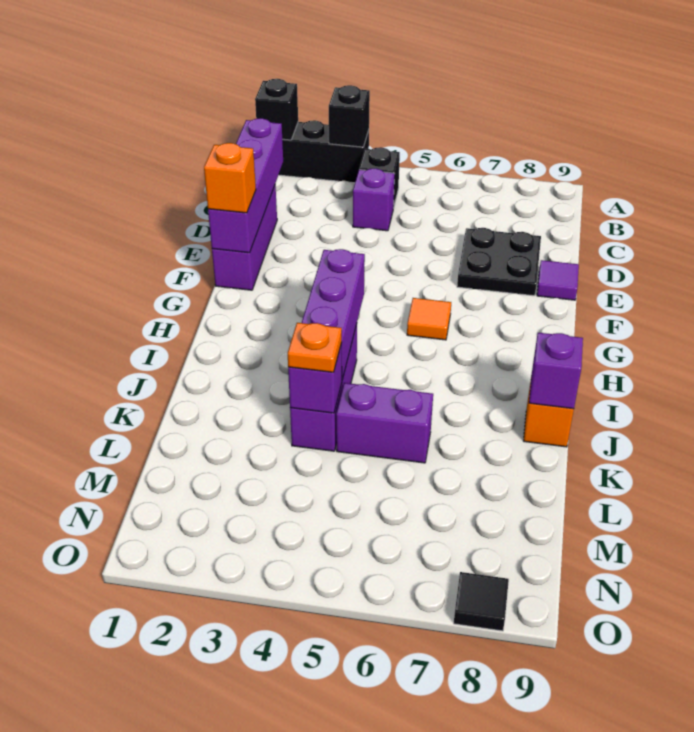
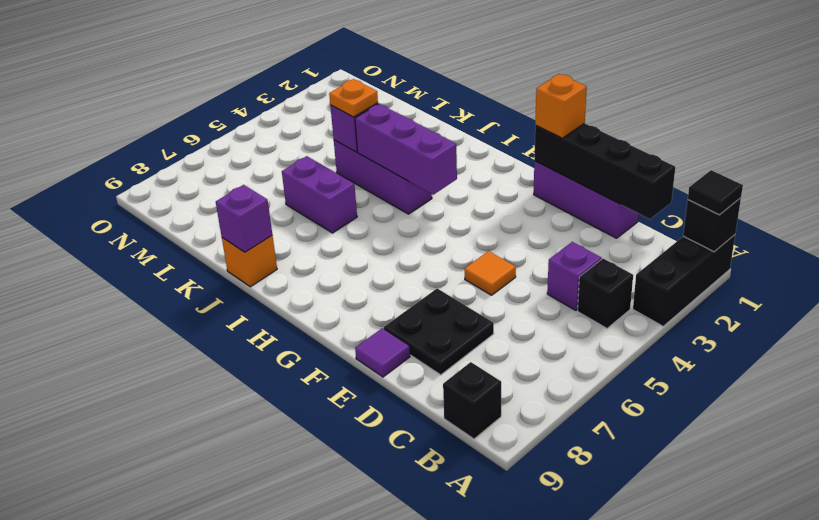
black brick A3 level 2 -> black brick B9 level 1
purple brick C1:F1 level 2 -> black brick C1:F1 level 2
orange tile G6 level 1 -> orange tile E5 level 1
purple brick K5:K6 level 1 -> purple brick J6:K6 level 1
black tile O8 level 1 -> black tile A1 level 3

